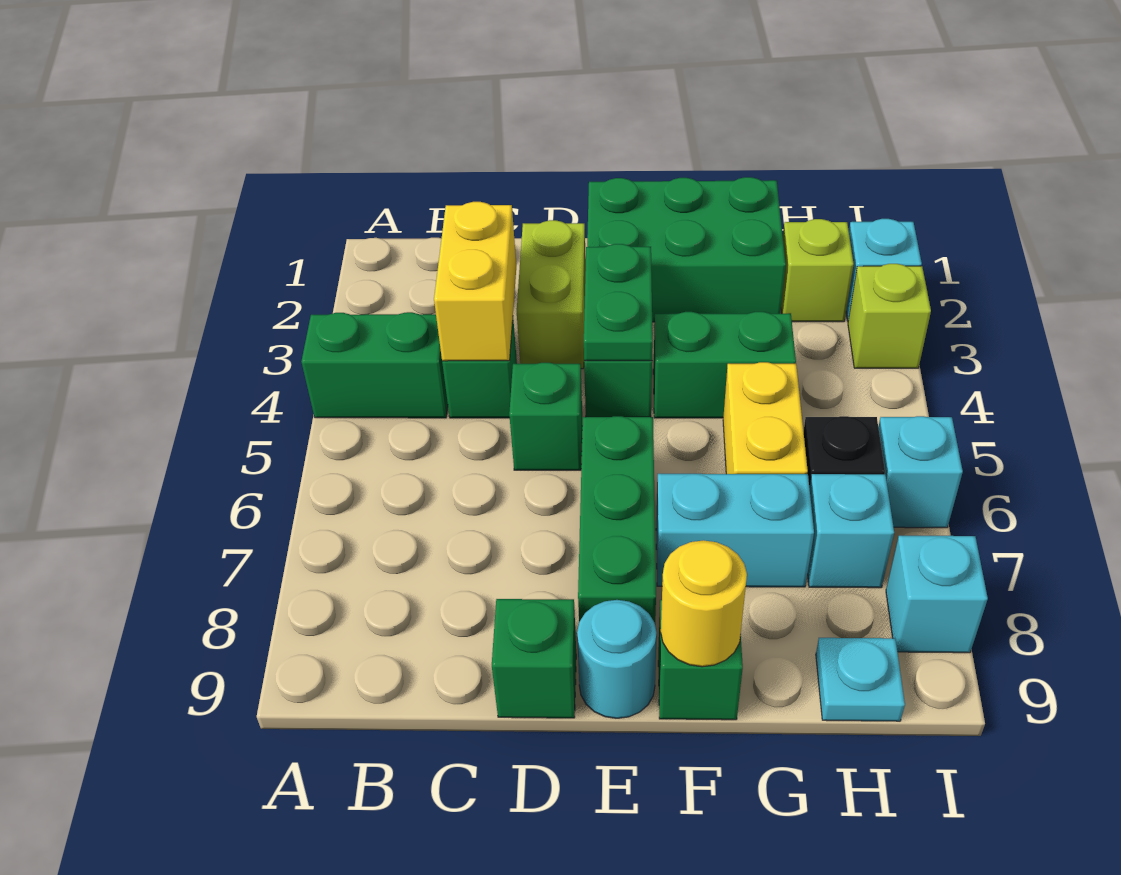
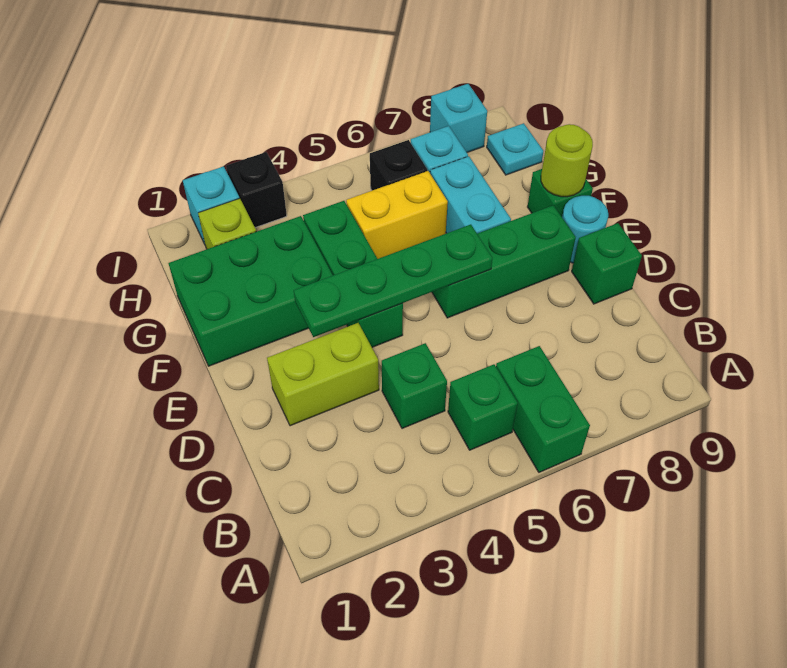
green brick A4:B4 level 1 -> green brick A6:B6 level 1
yellow brick C3:C4 level 2 -> none
green brick D5 level 1 -> green brick B5 level 1
green brick E1:G2 level 1 -> green brick F1:G3 level 1
green plate E3:E4 level 2 -> green plate E3:E6 level 2
yellow round brick F9 level 2 -> lime round brick F9 level 2
lime brick I3 level 1 -> black brick I3 level 1
cyan brick I6 level 1 -> none

